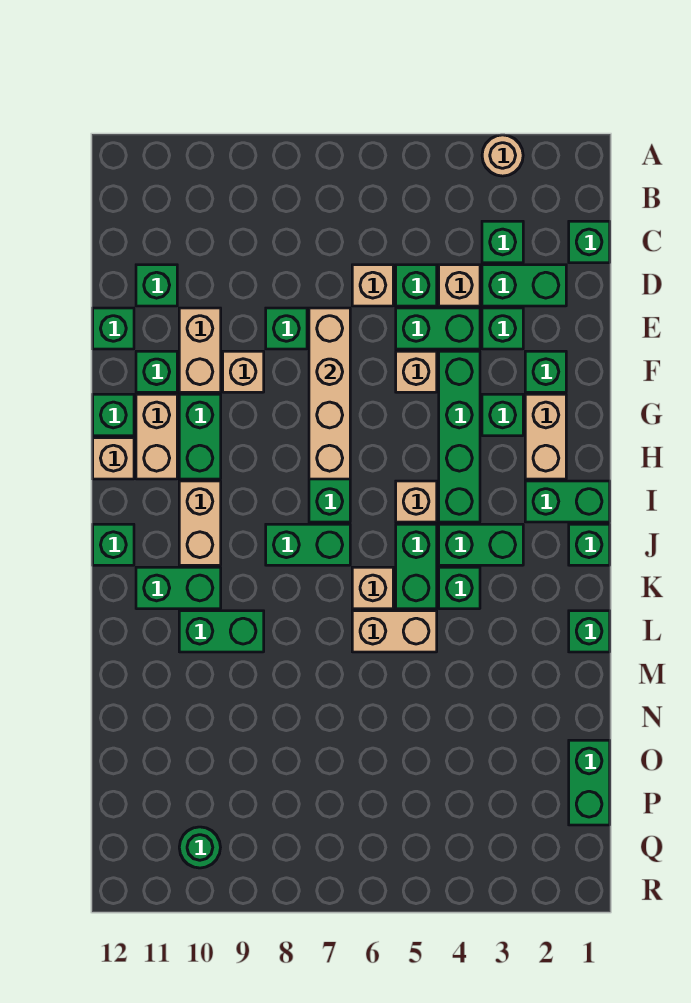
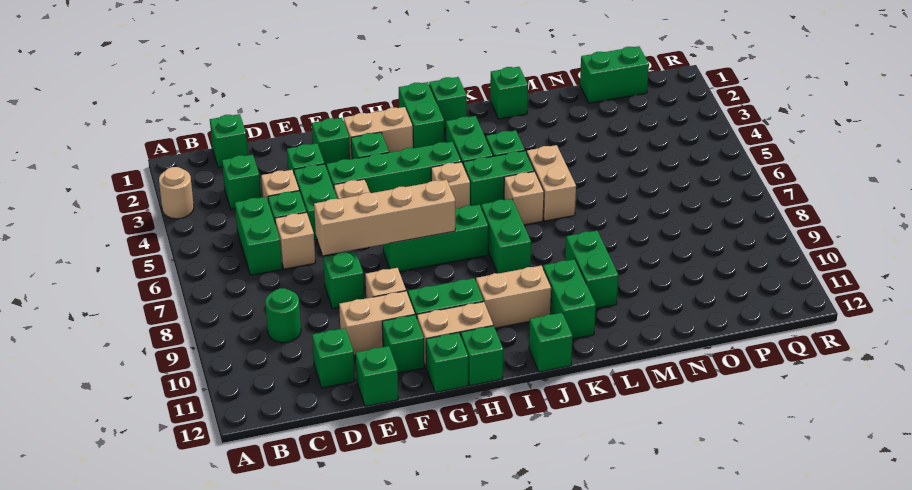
green brick D2:D3 level 1 -> green brick C5:C6 level 1
tan brick H12 level 1 -> green brick H12 level 1
green round brick Q10 level 1 -> green round brick C9 level 1

